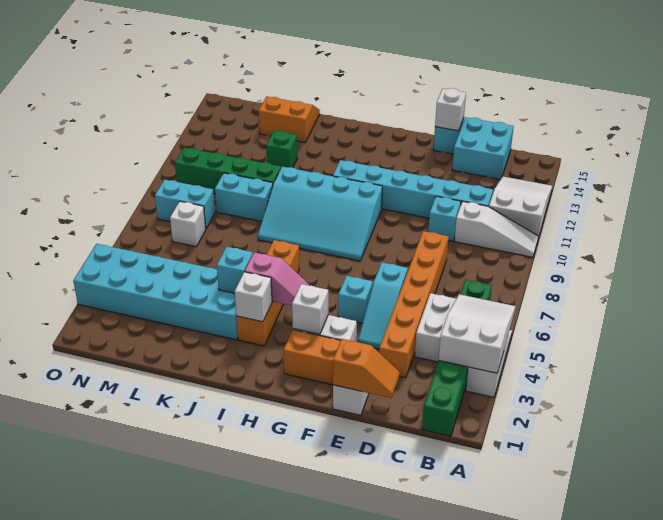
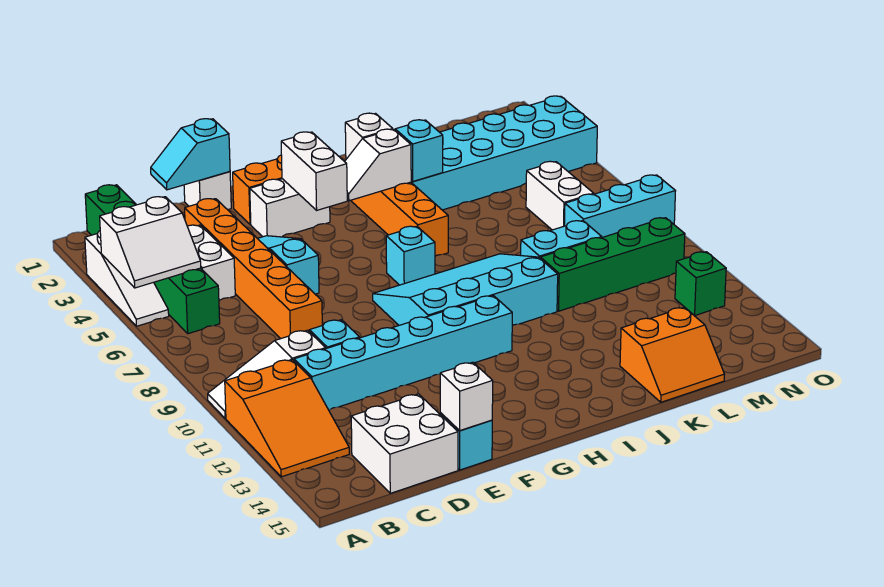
white slope A3:B5 level 2 top 3 -> white slope A4:B5 level 2 top 4
white slope A11:B13 level 1 top 11 -> orange slope A11:B13 level 1 top 11
cyan brick C14:D15 level 1 -> white brick C14:D15 level 1
orange slope D1:E1 level 2 top E -> cyan slope D1:E1 level 2 top E
cyan brick F5 level 1 -> cyan brick H7 level 1
white brick G3 level 2 -> white brick G3:G4 level 2
pink slope H4:I4 level 2 top I -> white slope H4:I4 level 2 top I
green brick K12 level 1 -> green brick N12 level 1
white brick M7 level 1 -> white brick M6:M7 level 1
cyan brick M8:N8 level 1 -> cyan brick M8:O8 level 1

